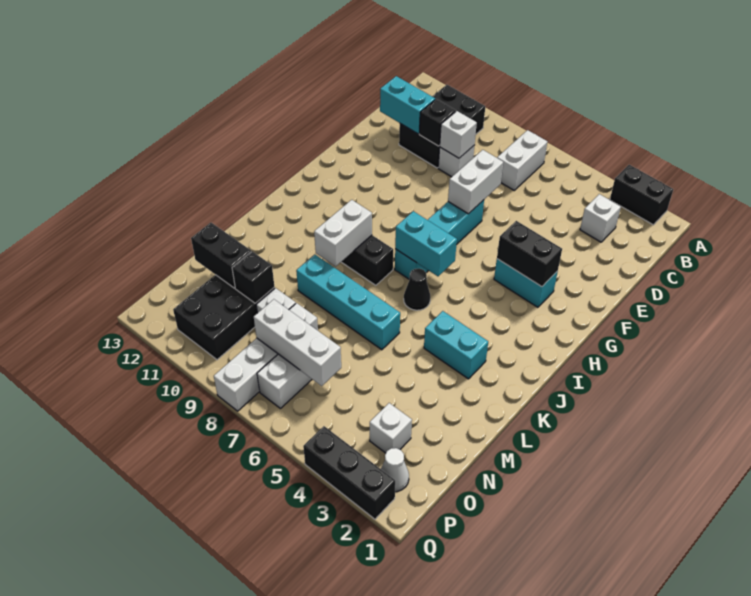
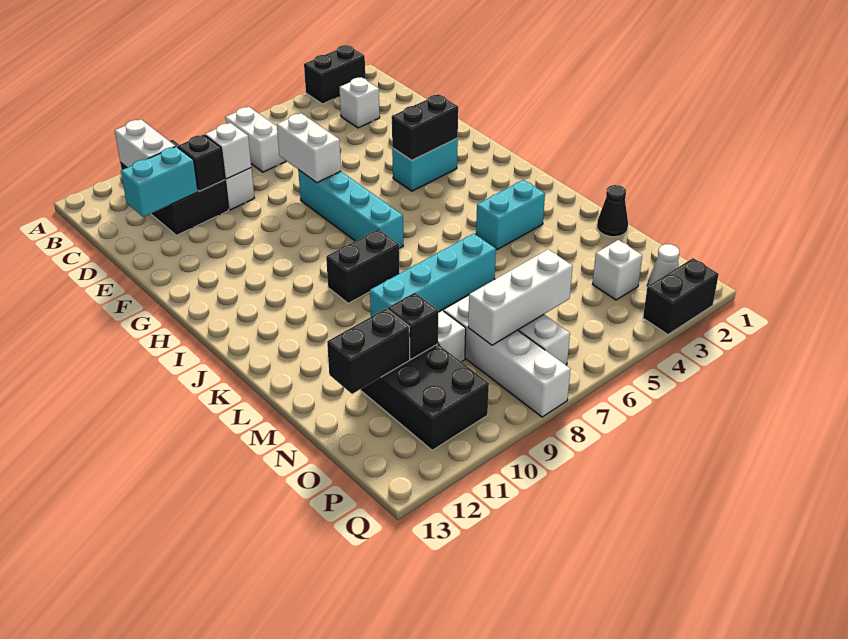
cyan brick I6:I7 level 2 -> none
black cone J6 level 1 -> black cone M1 level 1
white brick J9:K9 level 2 -> white brick B11:C11 level 2
black brick Q2:Q4 level 1 -> black brick Q2:Q3 level 1

